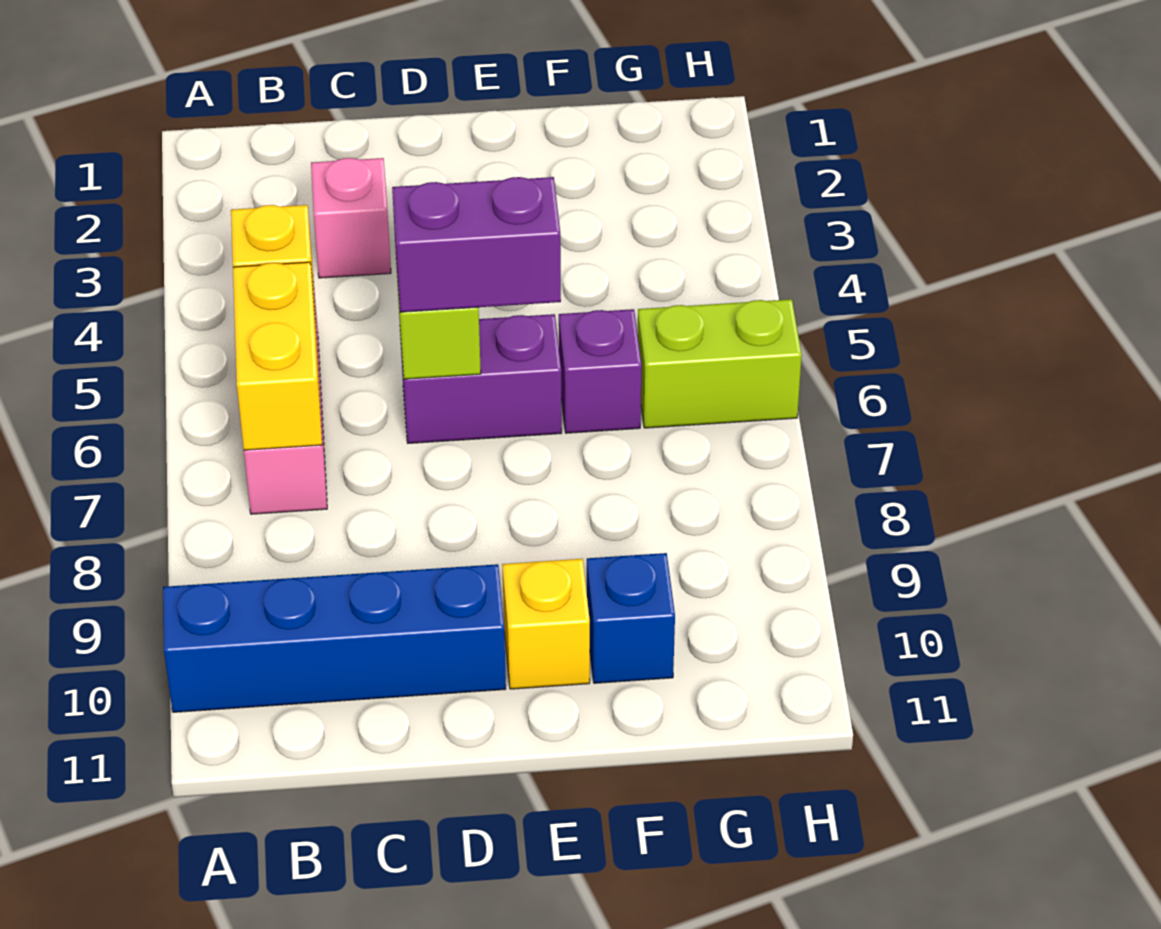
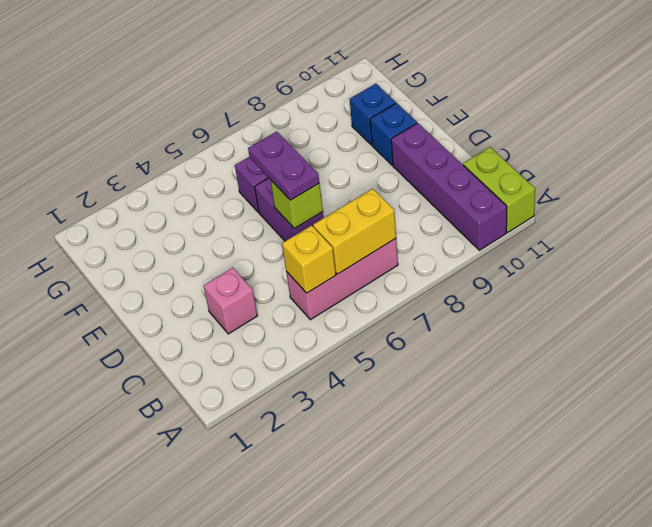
blue brick A10:D10 level 1 -> purple brick A10:D10 level 1
purple brick D6:E6 level 3 -> purple plate D6:E6 level 3
yellow brick E10 level 1 -> blue brick E10 level 1
lime brick G6:H6 level 1 -> lime brick A11:B11 level 1

